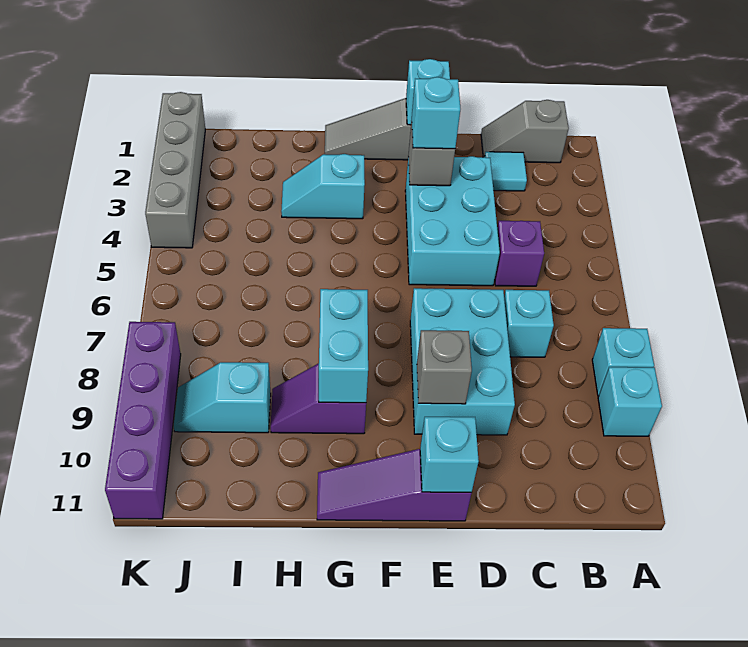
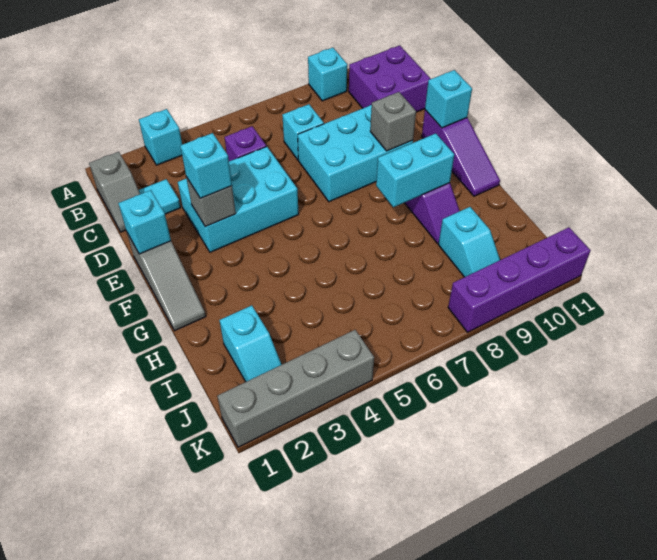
cyan brick A8 level 1 -> cyan brick A3 level 1
none -> purple brick B10:C11 level 1
cyan slope G3:H3 level 1 top G -> cyan slope I2:J2 level 1 top I

